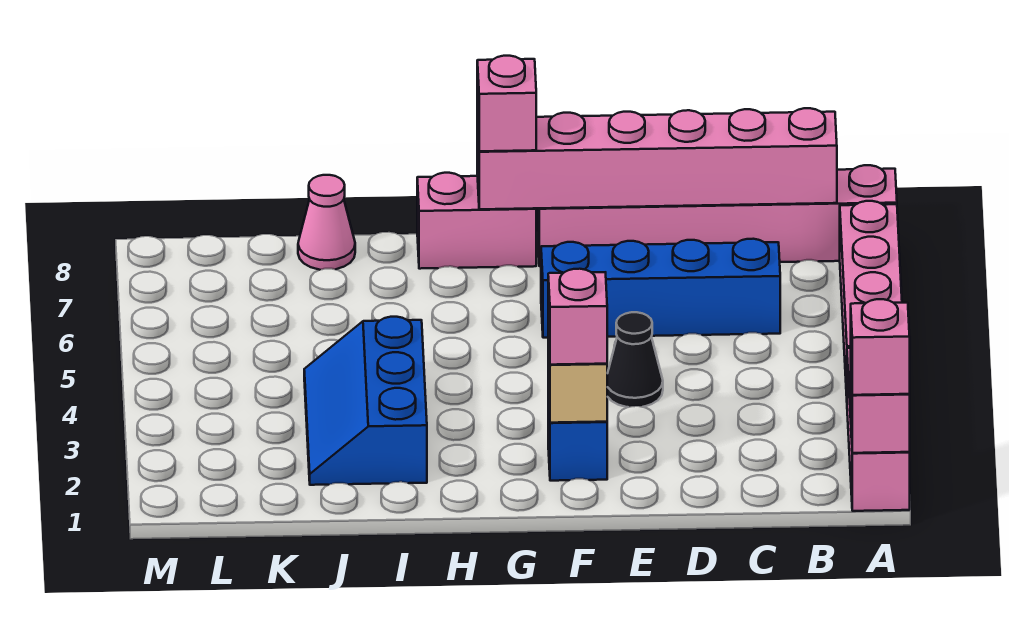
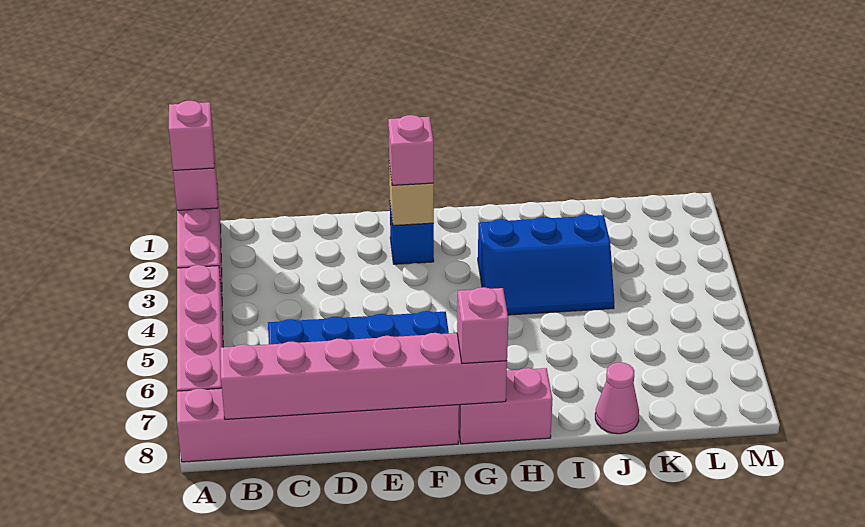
black cone E4 level 1 -> none
blue slope I2:J4 level 1 top I -> blue slope H3:J4 level 1 top 3

